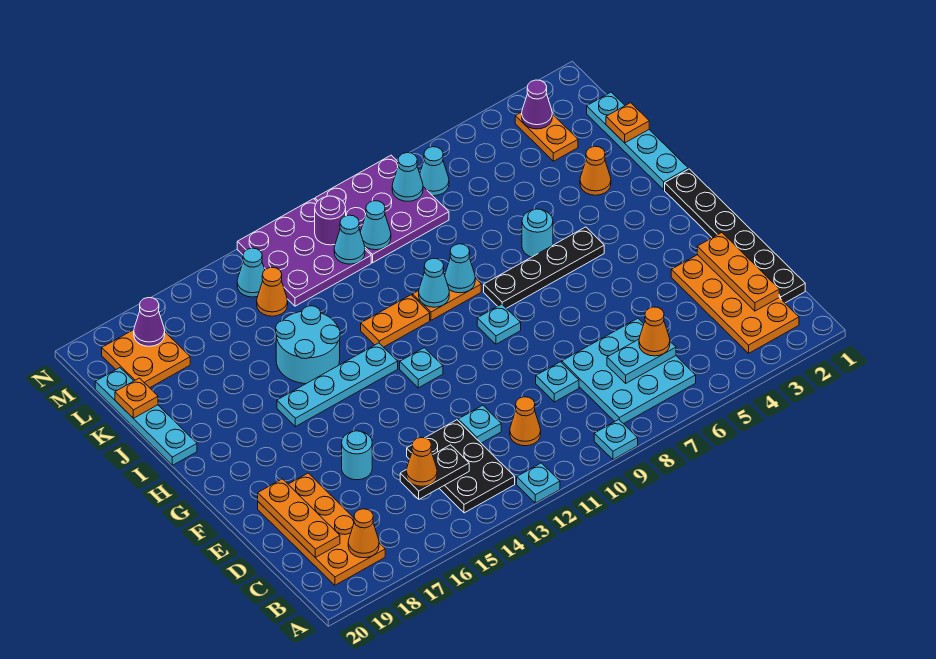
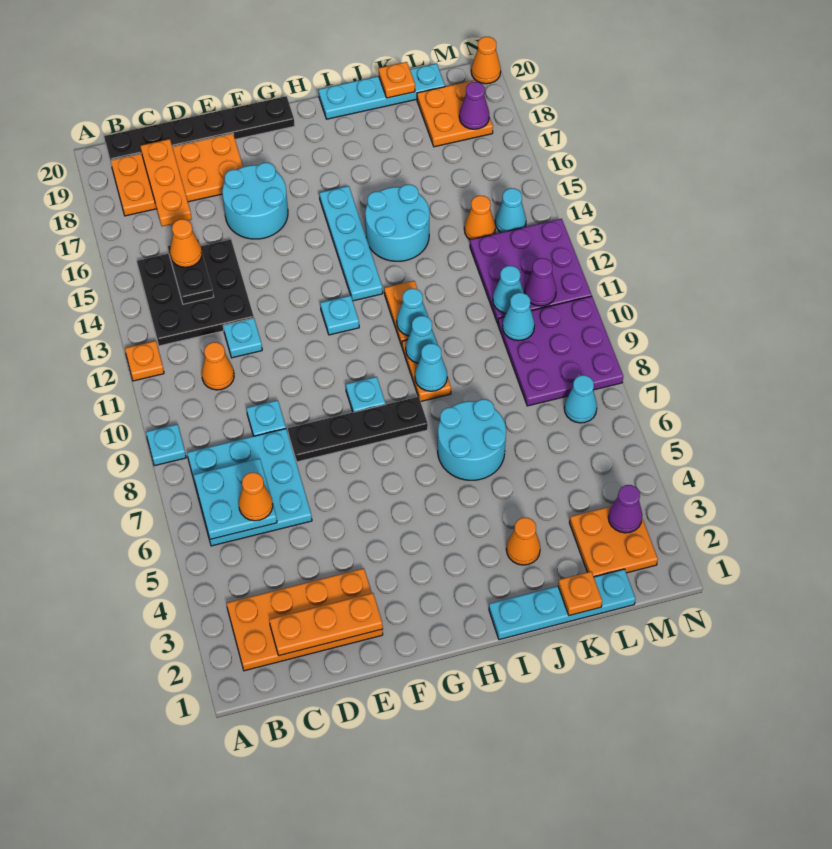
cyan plate A12 level 1 -> orange plate A12 level 1
black plate B13:D14 level 1 -> black plate B13:D15 level 1
orange cone B18 level 2 -> orange cone N20 level 1
black plate C1:H1 level 1 -> black plate B20:G20 level 1
cyan plate C6:C7 level 2 -> cyan plate B6:C7 level 2
orange plate C19:E19 level 2 -> orange plate C17:C19 level 2
cyan round brick E16 level 1 -> cyan round brick E16:F17 level 1
black plate H5:H8 level 1 -> black plate E8:H8 level 1
cyan round brick I6 level 1 -> cyan round brick I6:J7 level 1
orange plate L3:M3 level 1 -> orange plate L2:M3 level 1
cyan cone M8 level 2 -> cyan cone I11 level 2
purple round brick M11 level 2 -> purple cone M11 level 2

